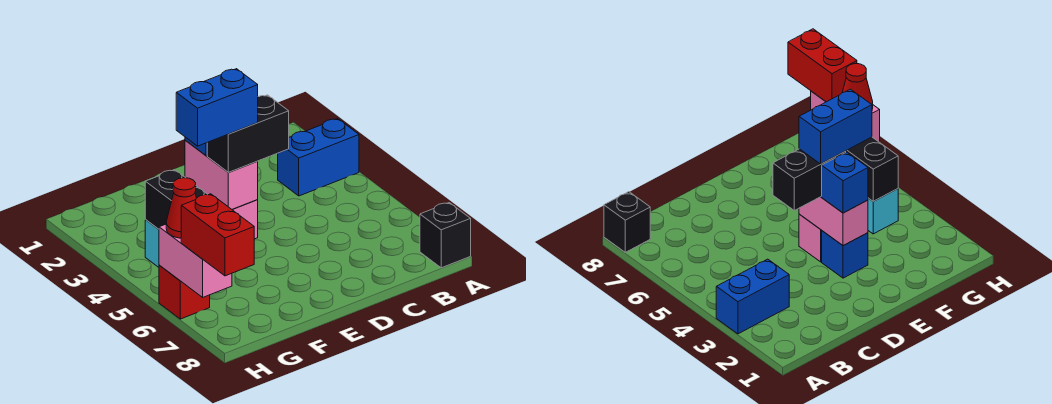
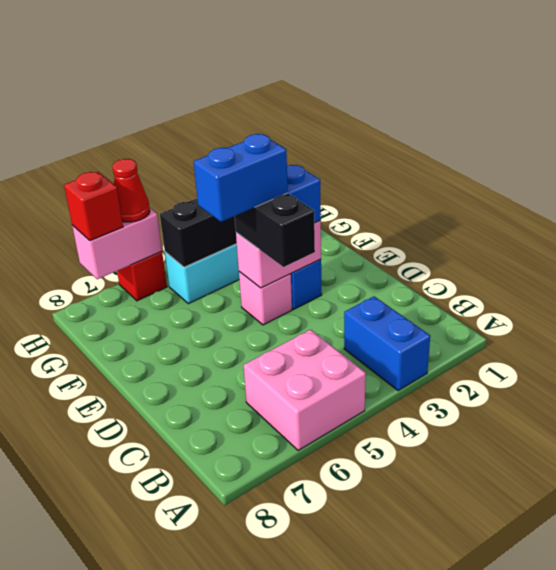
none -> pink brick A5:B6 level 1
black brick A8 level 1 -> none
blue brick E4:F4 level 4 -> blue brick E4:E5 level 4
red brick H7:H8 level 3 -> red brick H7 level 3

